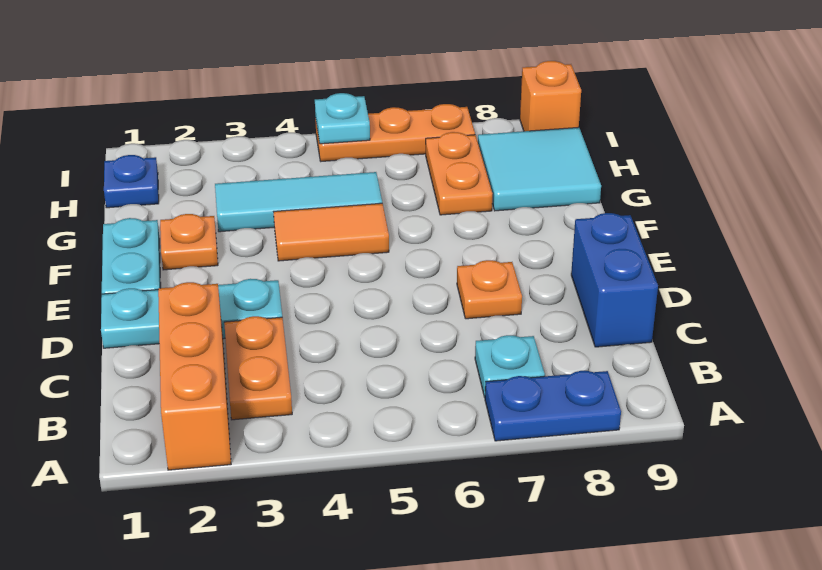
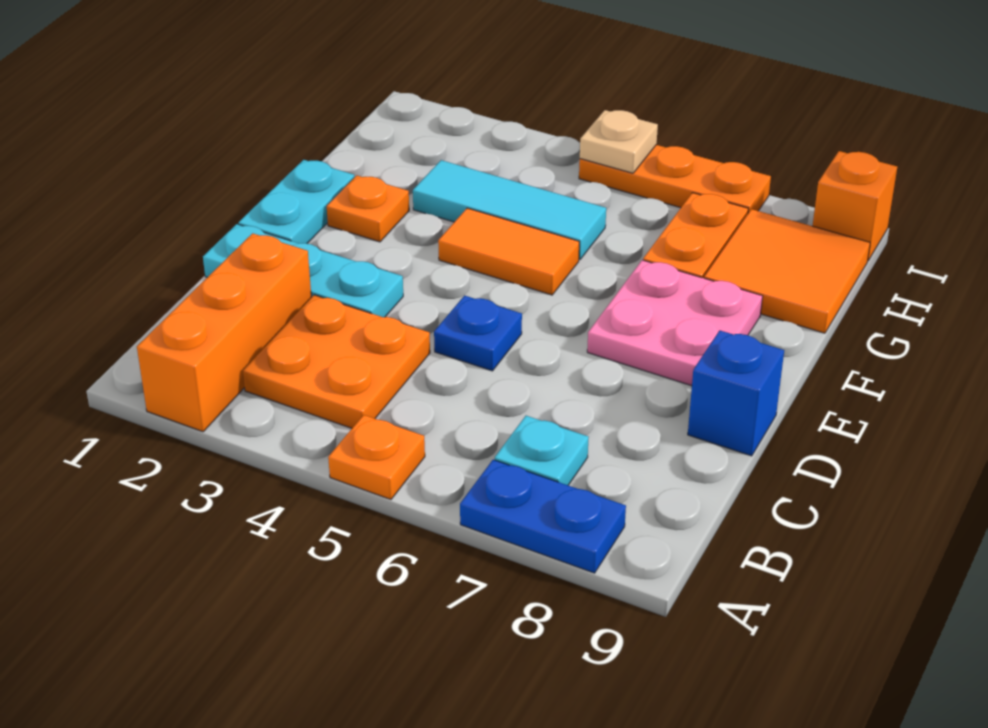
orange plate B3:C3 level 1 -> orange plate B3:C4 level 1
blue brick C9:D9 level 1 -> blue brick D9 level 1
orange plate D7 level 1 -> orange plate A5 level 1
none -> pink plate E7:F8 level 1
cyan tile G8:H9 level 1 -> orange tile G8:H9 level 1
blue plate H1 level 1 -> blue plate D5 level 1
cyan plate I5 level 2 -> tan plate I5 level 2

